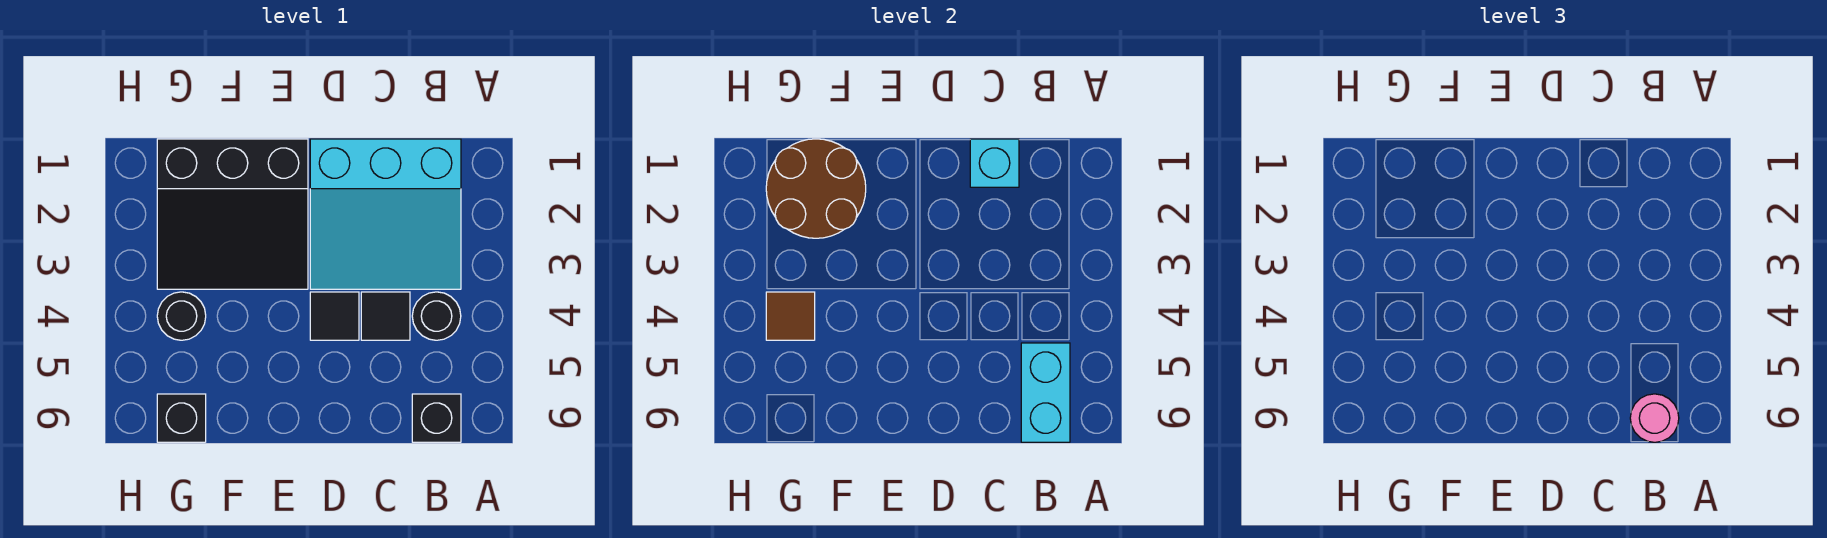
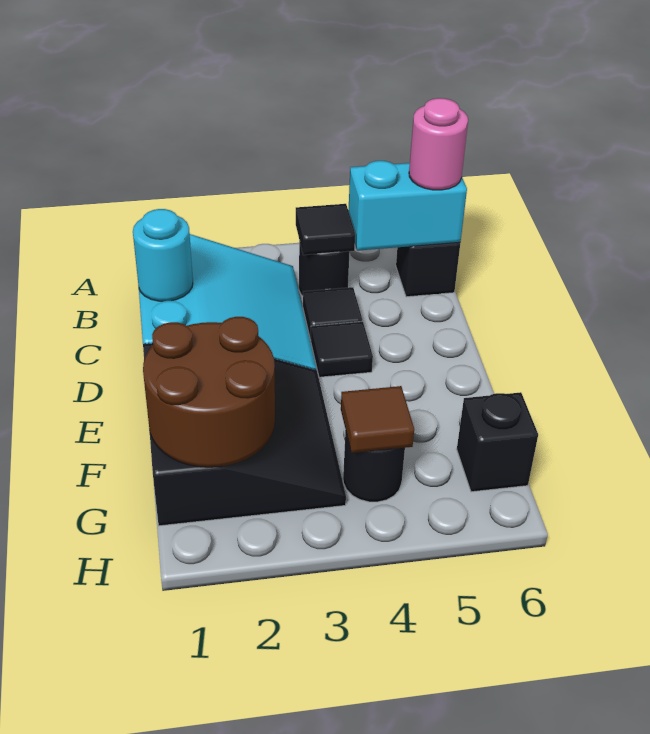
none -> black tile B4 level 2
cyan brick C1 level 2 -> cyan round brick C1 level 2

